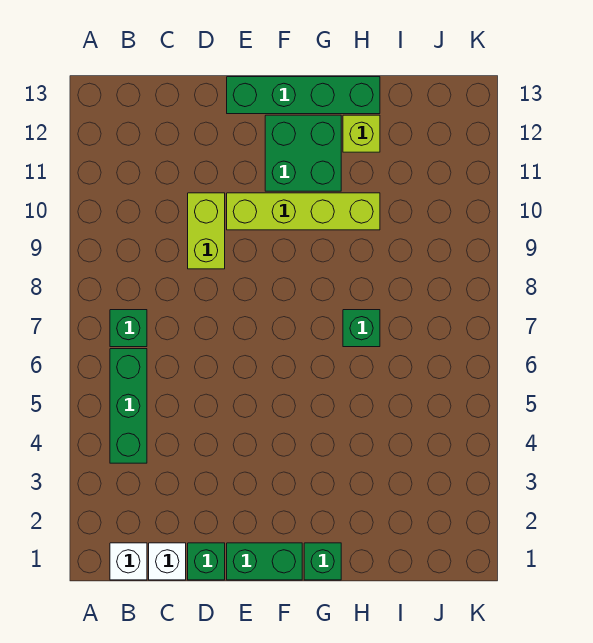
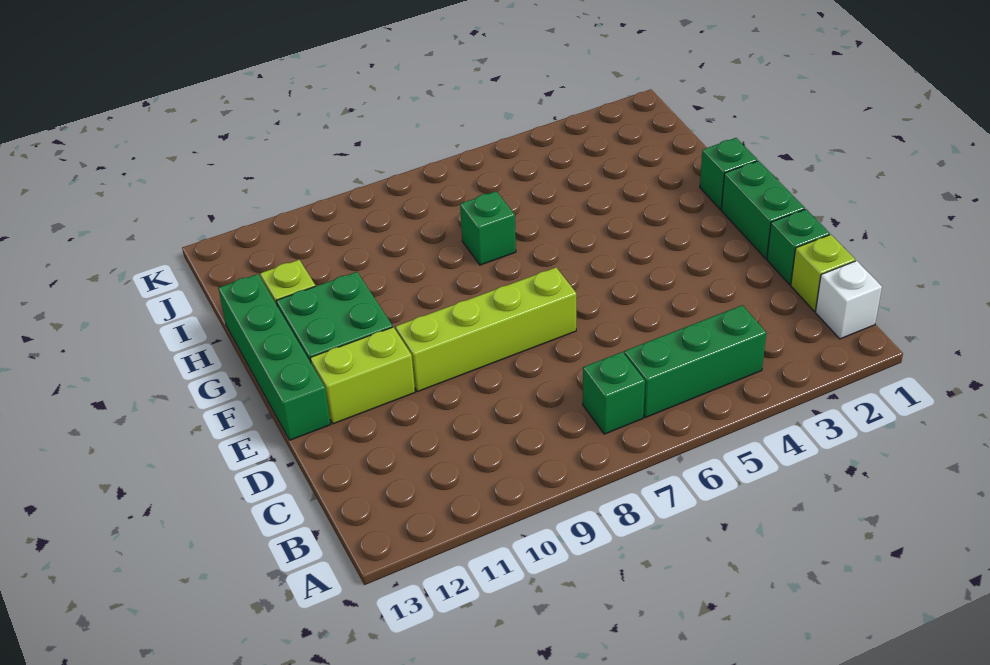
white brick C1 level 1 -> lime brick C1 level 1
lime brick D9:D10 level 1 -> lime brick E11:E12 level 1
lime brick E10:H10 level 1 -> lime brick E7:E10 level 1

